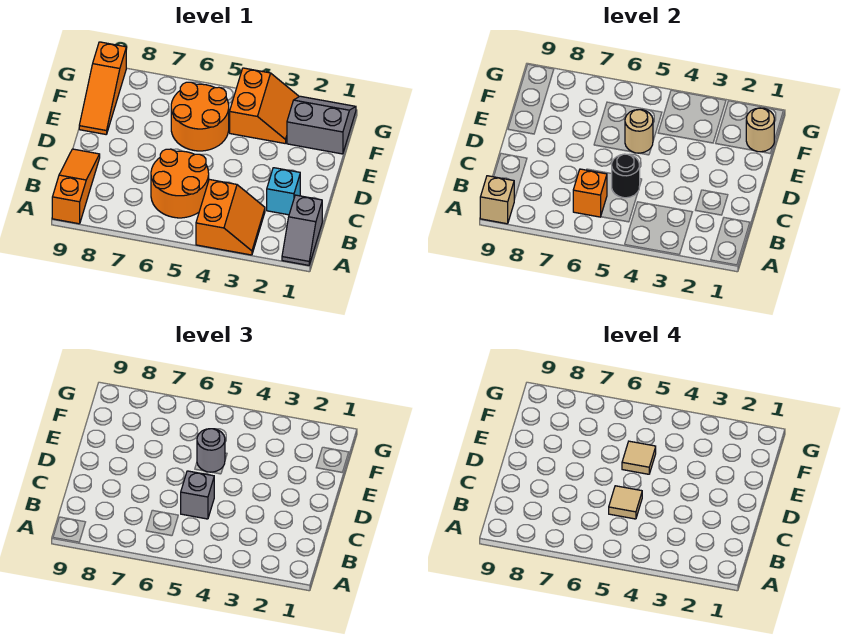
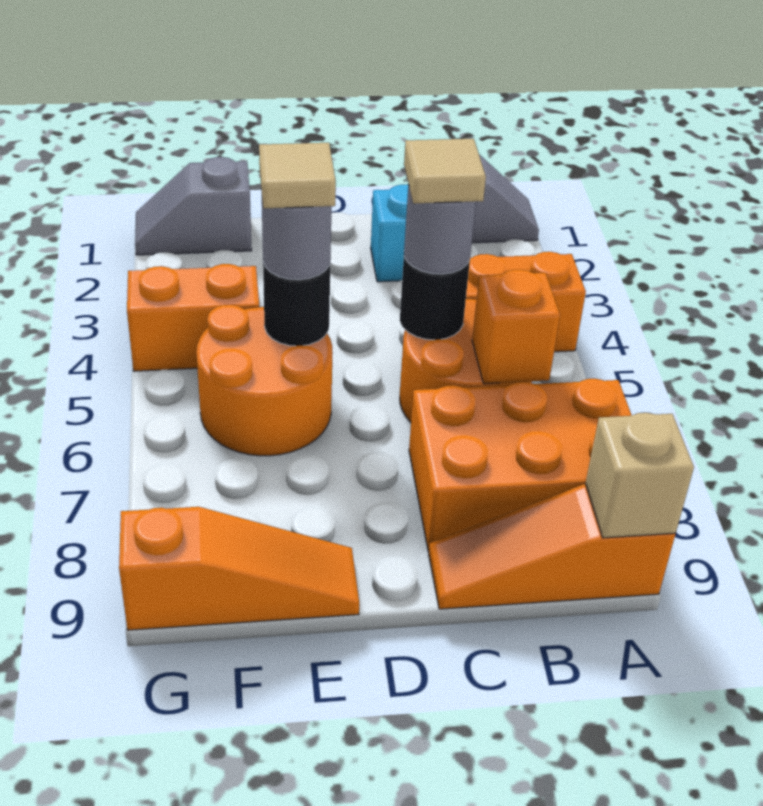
none -> orange brick A7:C8 level 1
grey brick C5 level 3 -> grey round brick C5 level 3
tan round brick E5 level 2 -> black round brick E5 level 2
grey slope F1:G2 level 1 top F -> grey slope F1:G1 level 1 top F
tan round brick F1 level 2 -> none

